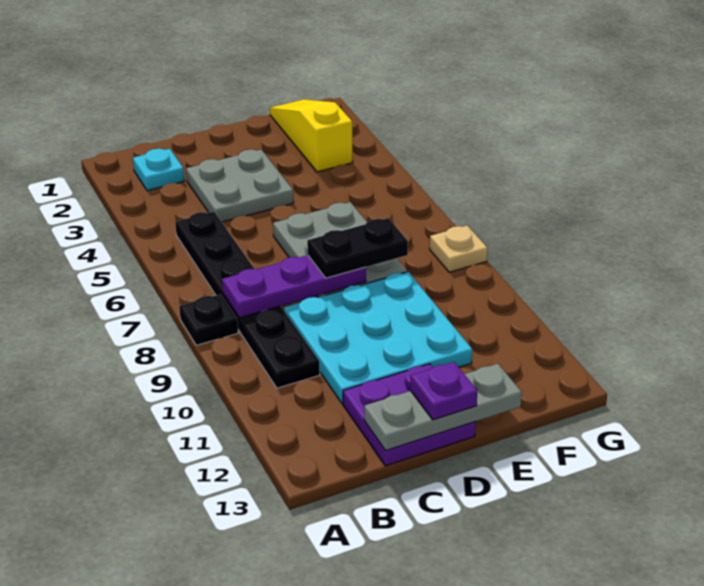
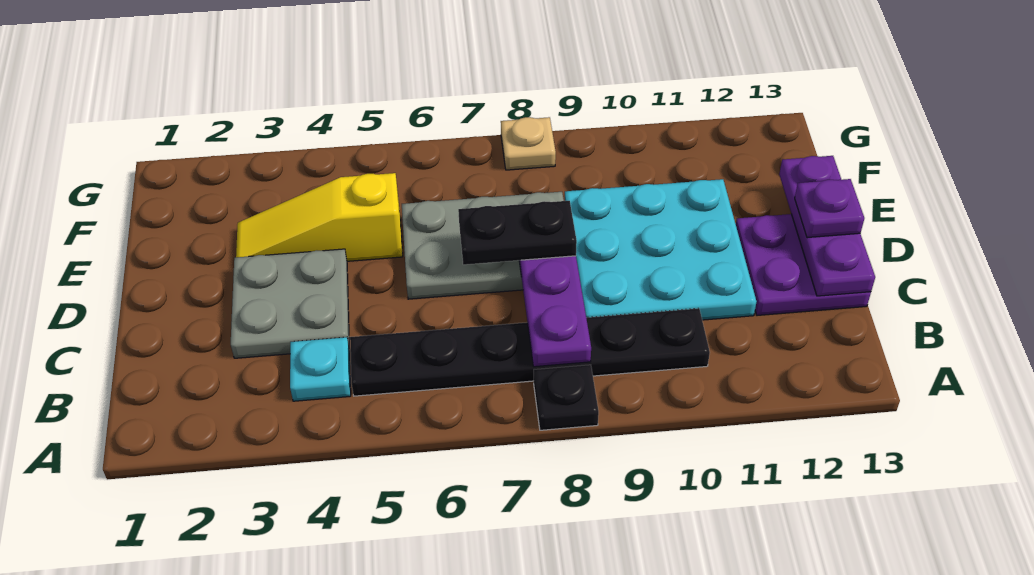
cyan plate B2 level 1 -> cyan plate B4 level 1
grey plate C13:E13 level 2 -> purple plate C13:E13 level 2
black plate D8:E8 level 3 -> black plate D7:D8 level 3
yellow slope F1:F3 level 1 top 3 -> yellow slope E3:E5 level 1 top 5

